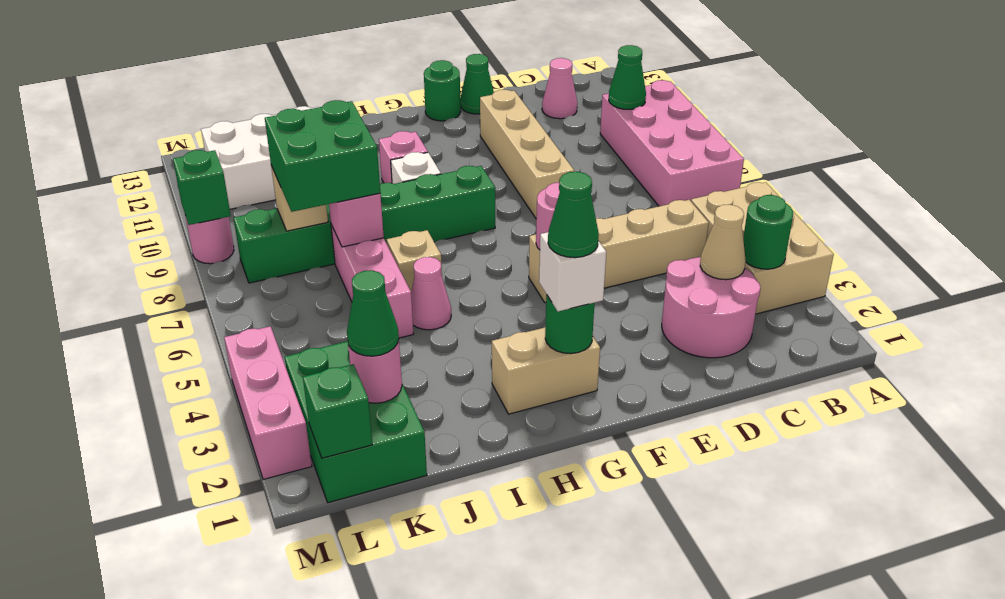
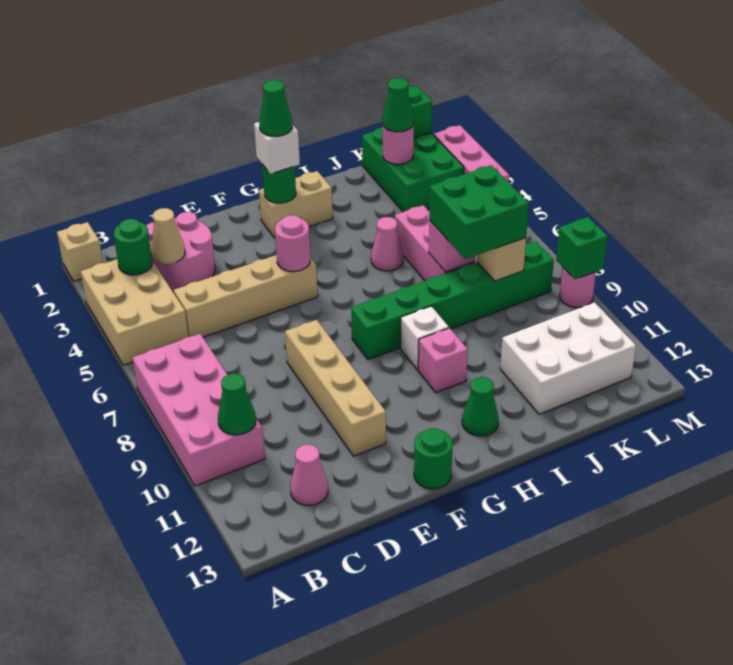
green cone E13 level 1 -> green cone H12 level 1
tan brick I6 level 1 -> tan brick A1 level 1

